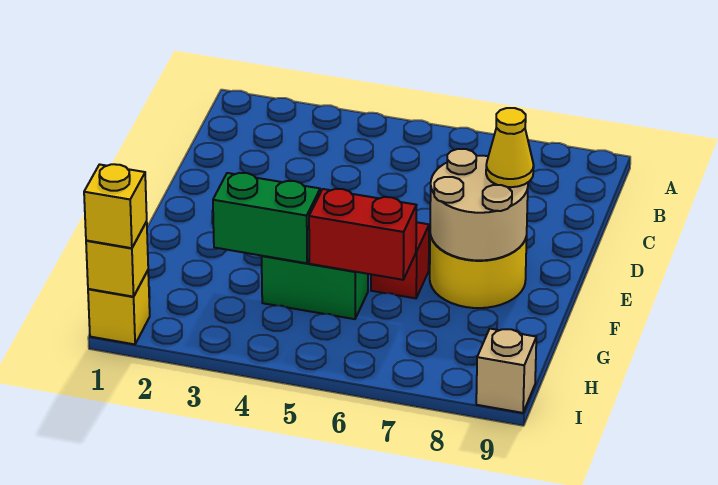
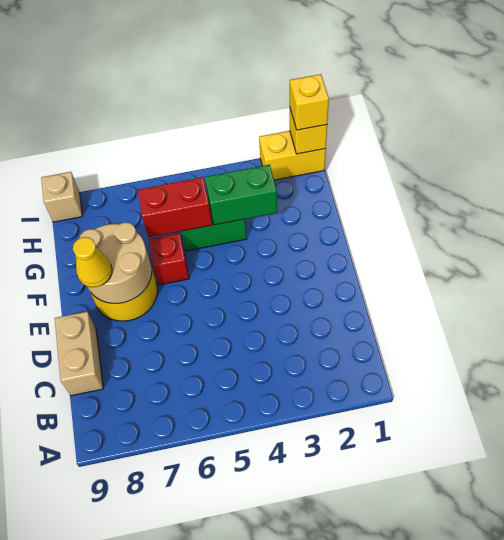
none -> tan brick C9:D9 level 1
yellow brick I1 level 1 -> yellow brick I1:I2 level 1

